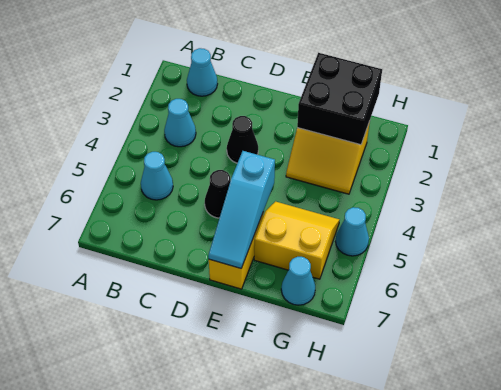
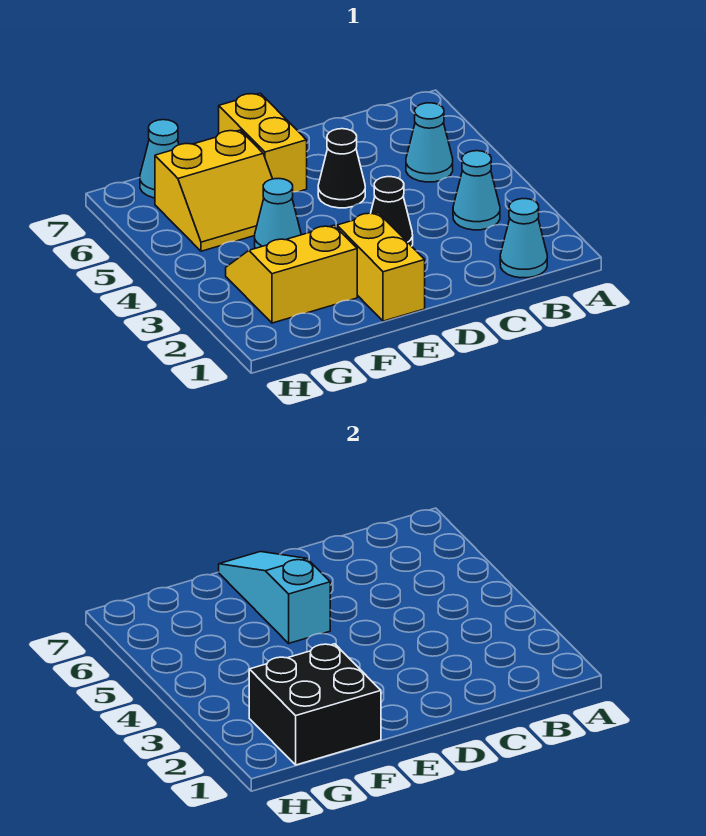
none -> yellow brick E1:E2 level 1
cyan cone H5 level 1 -> cyan cone F4 level 1

